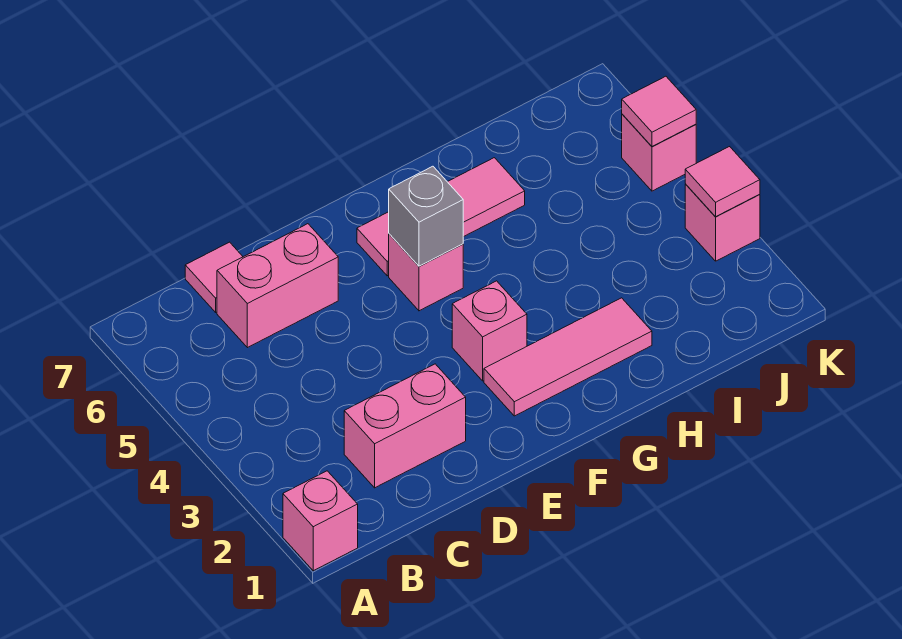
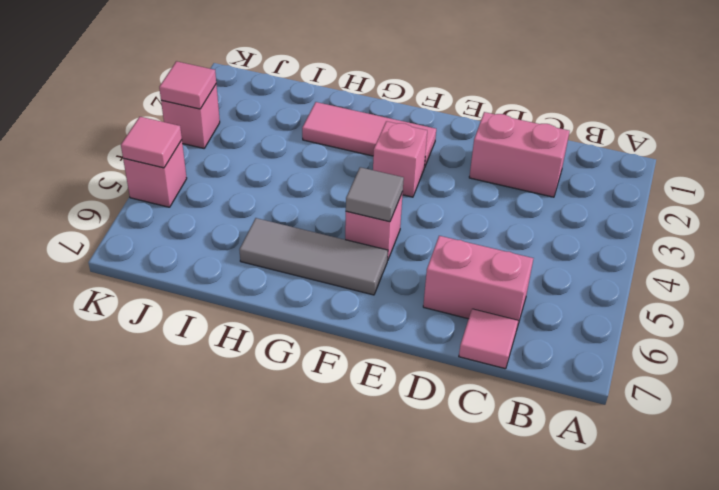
pink brick A1 level 1 -> none
grey brick F5 level 2 -> grey tile F5 level 2
pink tile F6:H6 level 1 -> grey tile F6:H6 level 1

